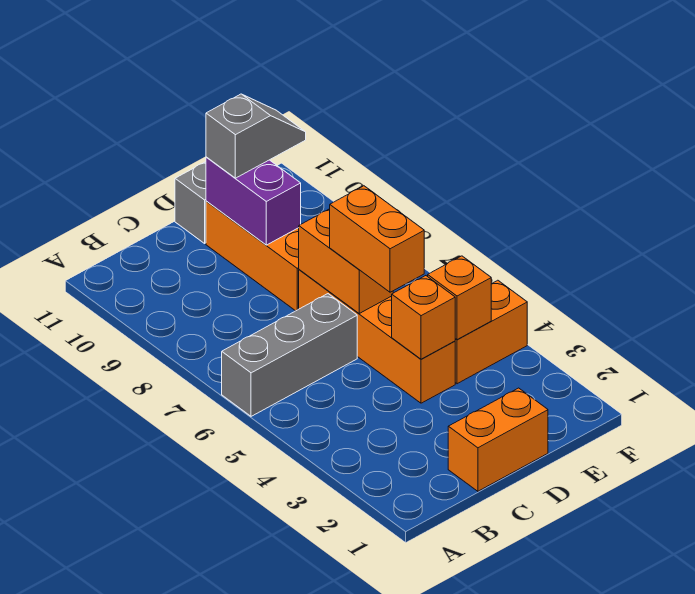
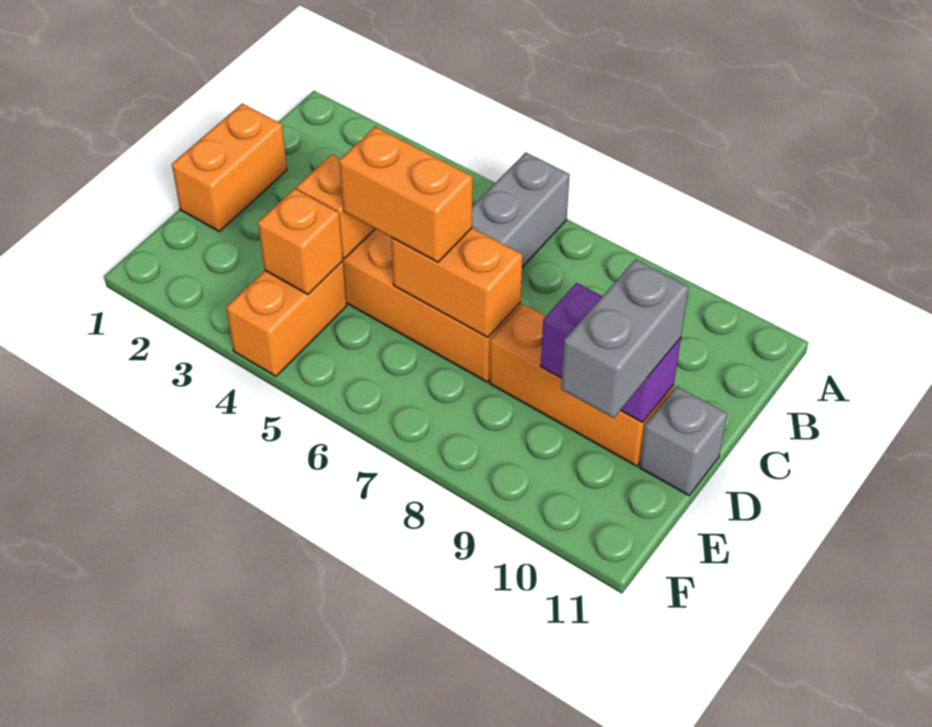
grey slope D10:E10 level 3 top D -> grey brick D10:E10 level 3

